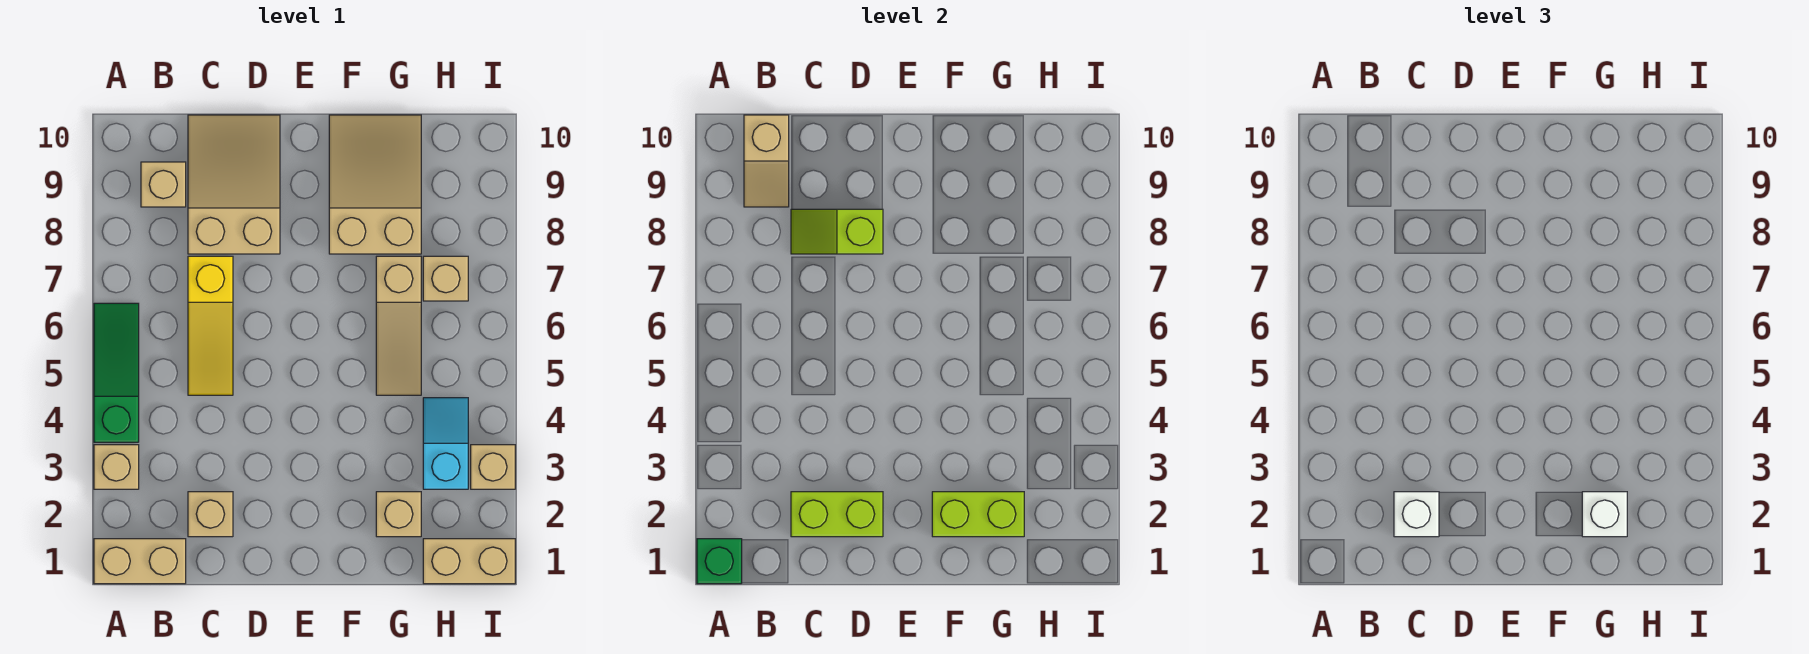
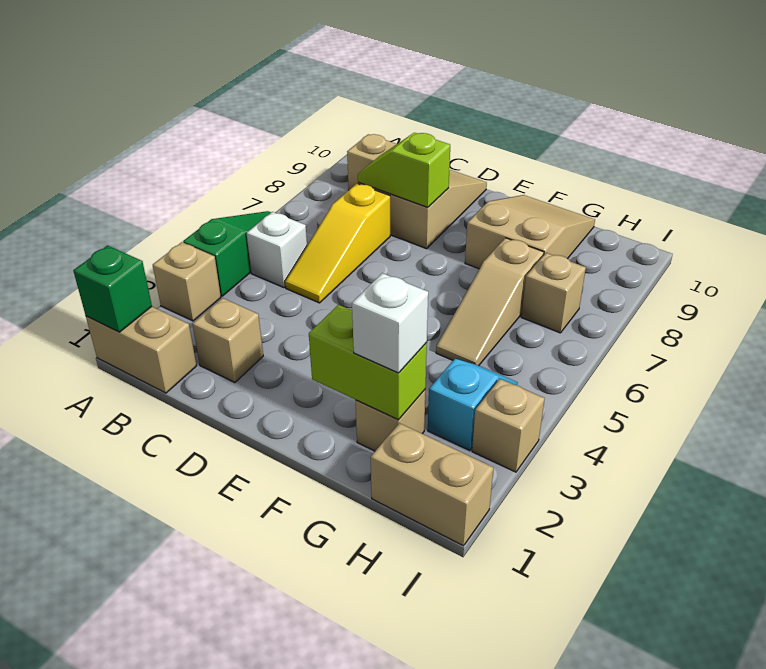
tan slope B9:B10 level 2 top 10 -> none
lime brick C2:D2 level 2 -> none
white brick C2 level 3 -> white brick B5 level 1

